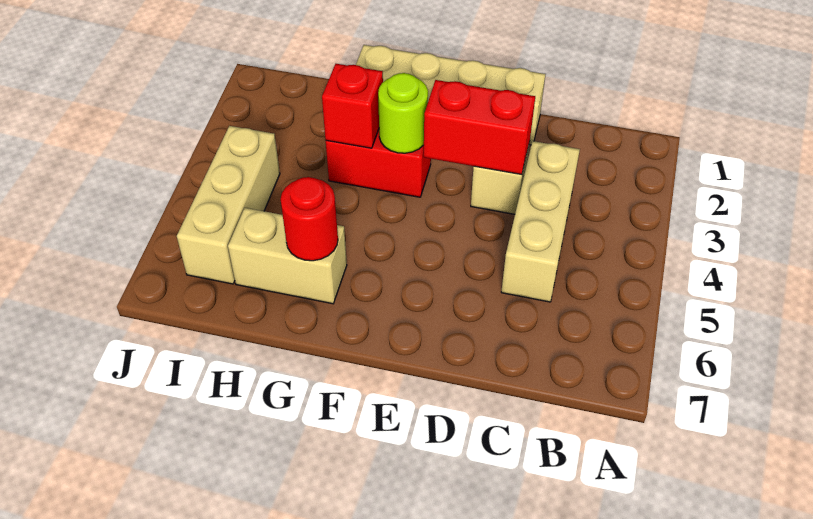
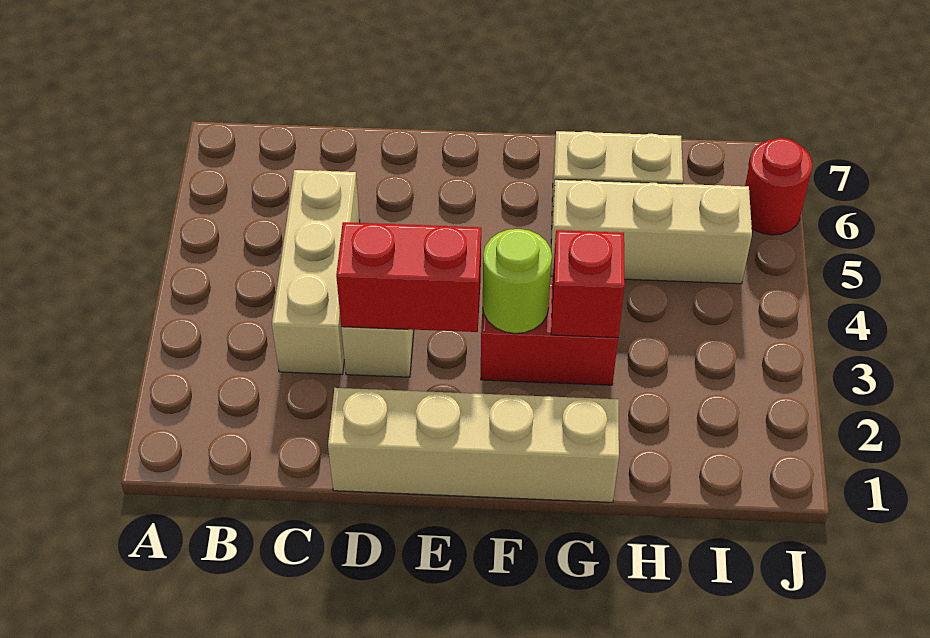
red round brick G6 level 2 -> red round brick J6 level 1
tan brick I4:I6 level 1 -> tan brick G5:I5 level 1

